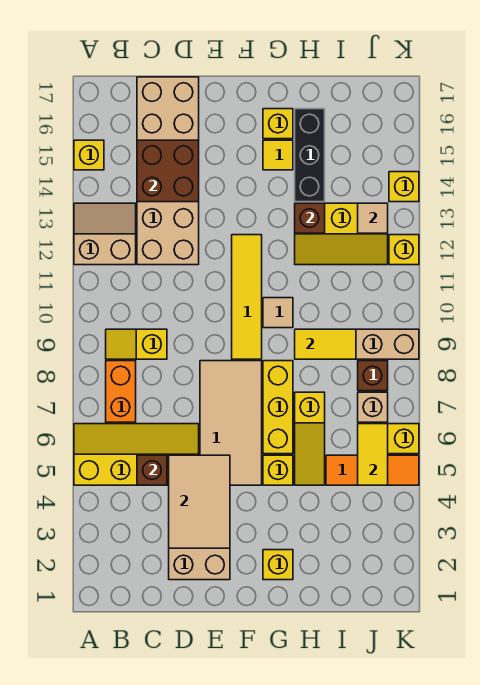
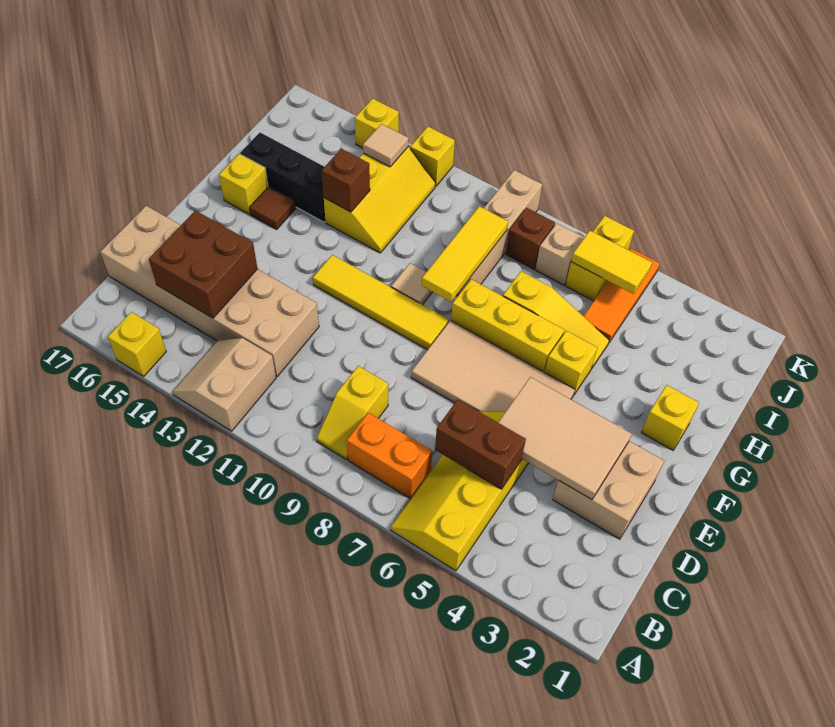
brown brick C5 level 2 -> brown brick C5:C6 level 2
yellow tile G15 level 1 -> brown tile G15 level 1
yellow tile H9:I9 level 2 -> yellow tile G9:I9 level 2

